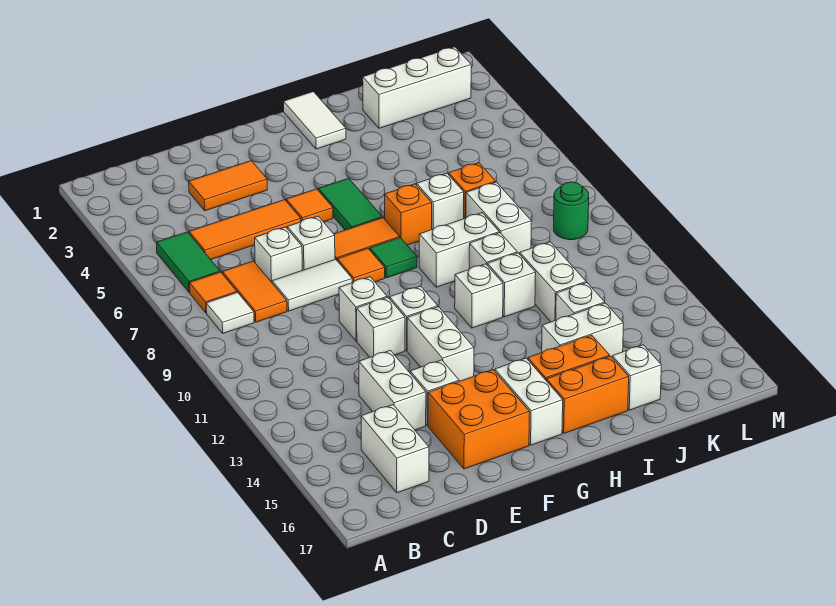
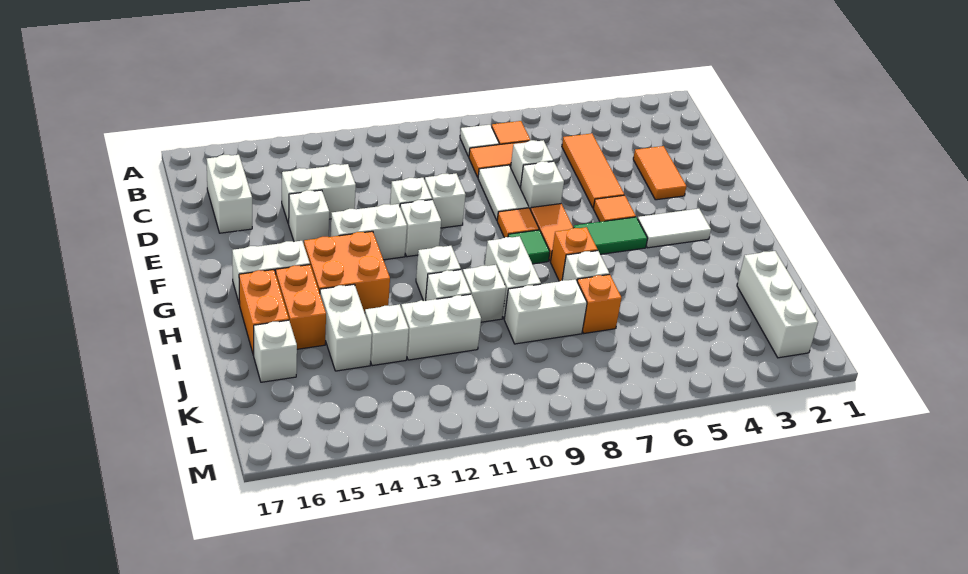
green tile B5:B6 level 1 -> none
white brick C15:C16 level 1 -> white brick C16:D16 level 1
orange brick E15:F16 level 1 -> orange brick G13:H14 level 1
white tile H1:H2 level 1 -> white tile G3:G4 level 1
green round brick L9 level 1 -> none

